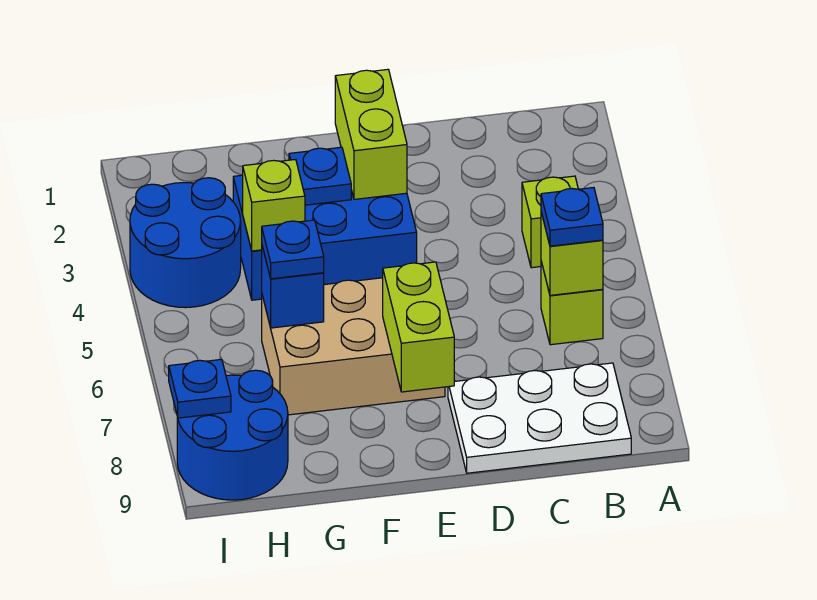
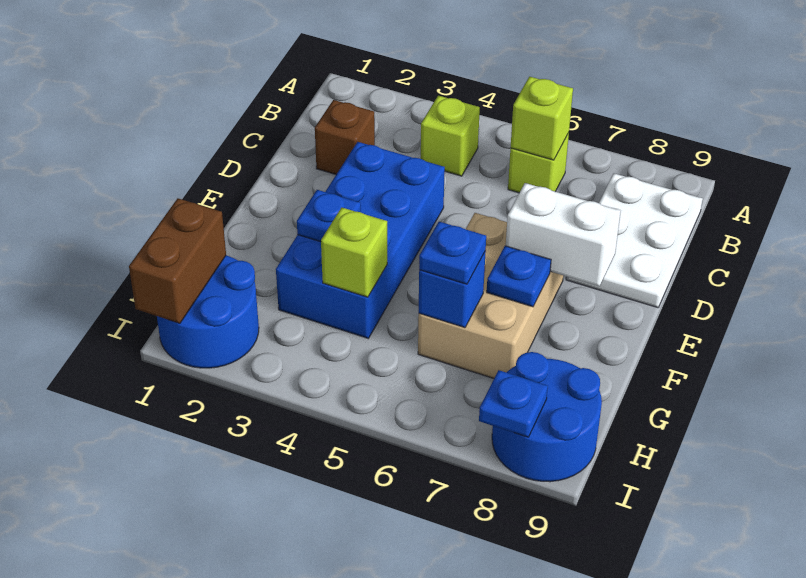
blue plate B6 level 3 -> blue plate F7 level 2
none -> brown brick C2 level 1
lime brick E2:E3 level 2 -> none
blue brick E3:G4 level 1 -> blue brick D3:G4 level 1
lime brick E7:E8 level 2 -> white brick E7:E8 level 2
none -> brown brick H1:I1 level 2
blue round brick H3:I4 level 1 -> blue round brick H1:I2 level 1

